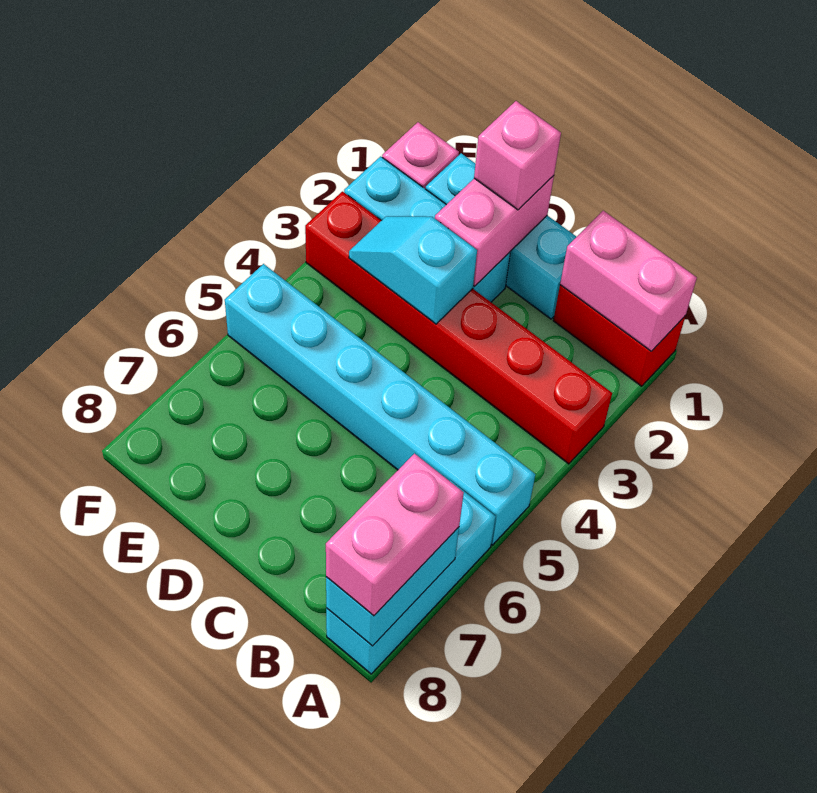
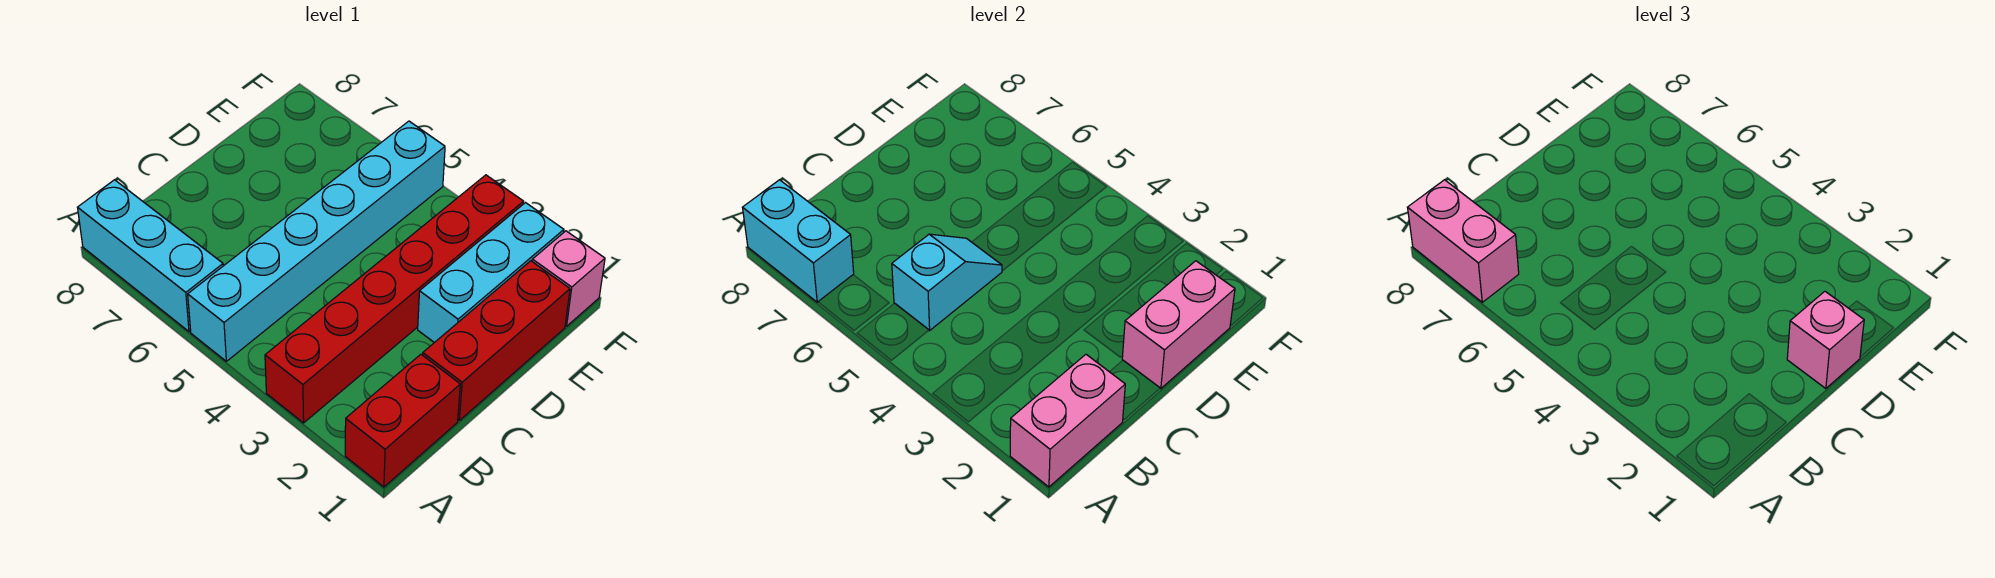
cyan brick C1:E1 level 1 -> red brick C1:E1 level 1
pink brick D1:D2 level 2 -> pink brick D1:E1 level 2
cyan slope D3:E3 level 2 top D -> cyan slope B5:C5 level 2 top B

